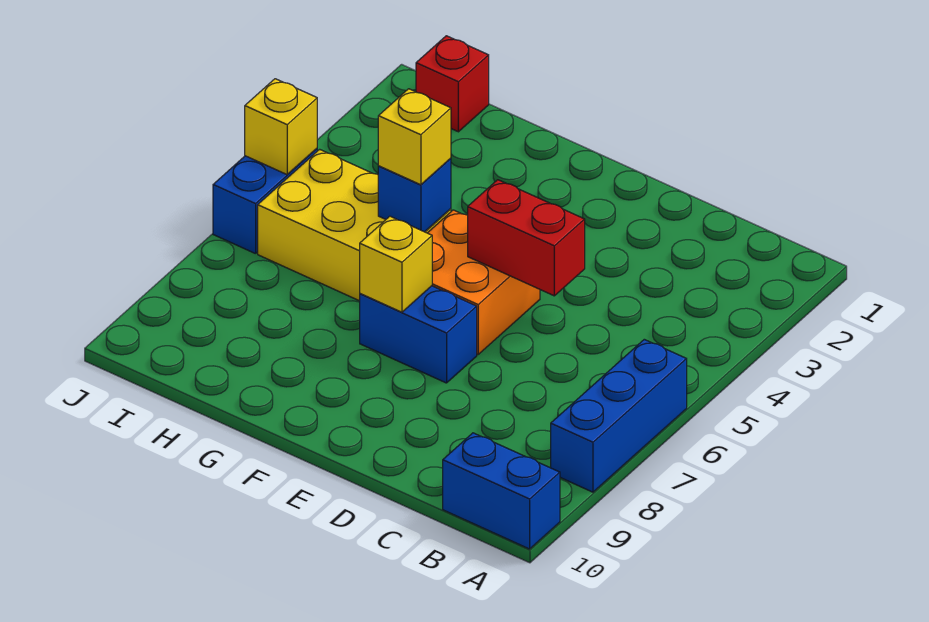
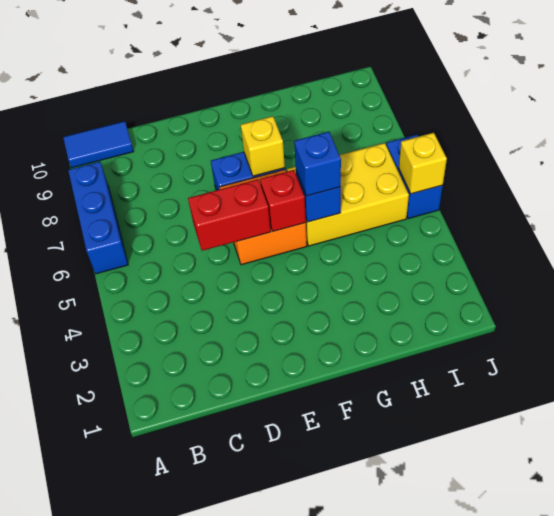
blue brick A10:B10 level 1 -> blue tile A10:B10 level 1
yellow brick G5 level 3 -> blue brick G5 level 3
red brick I1 level 1 -> red brick F5 level 2

